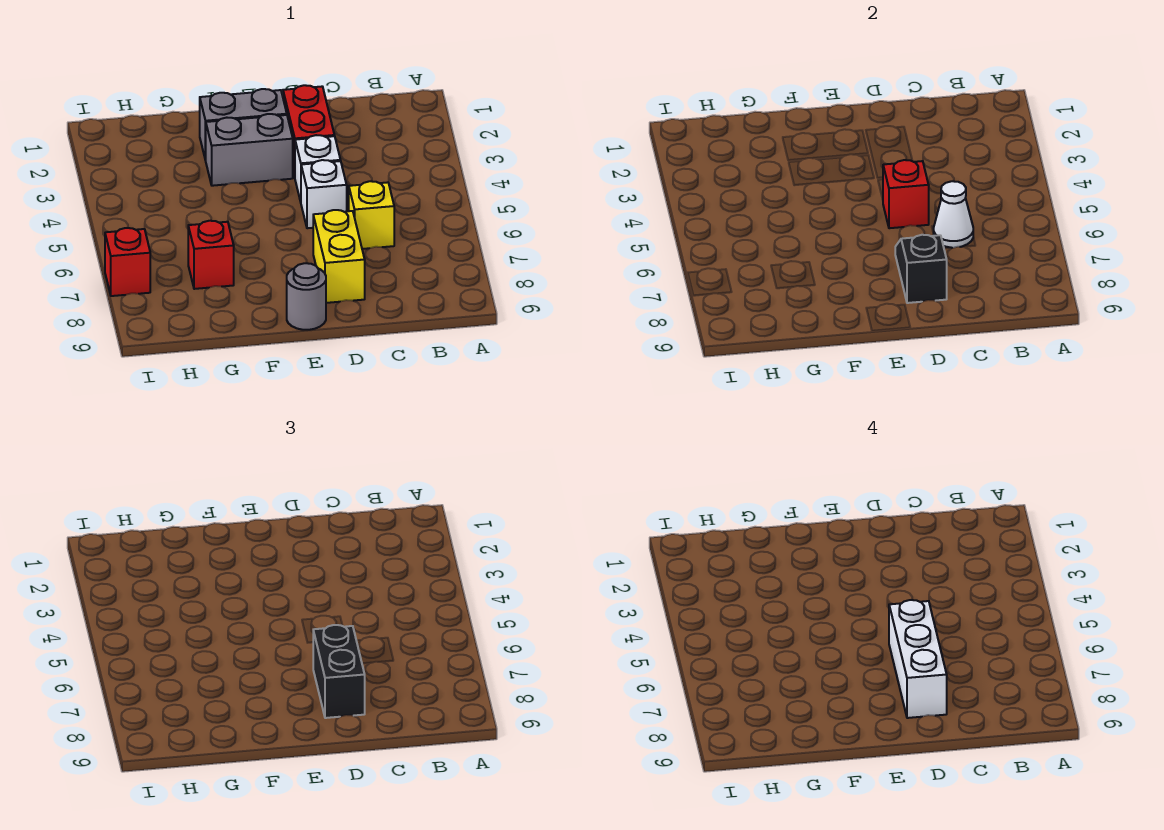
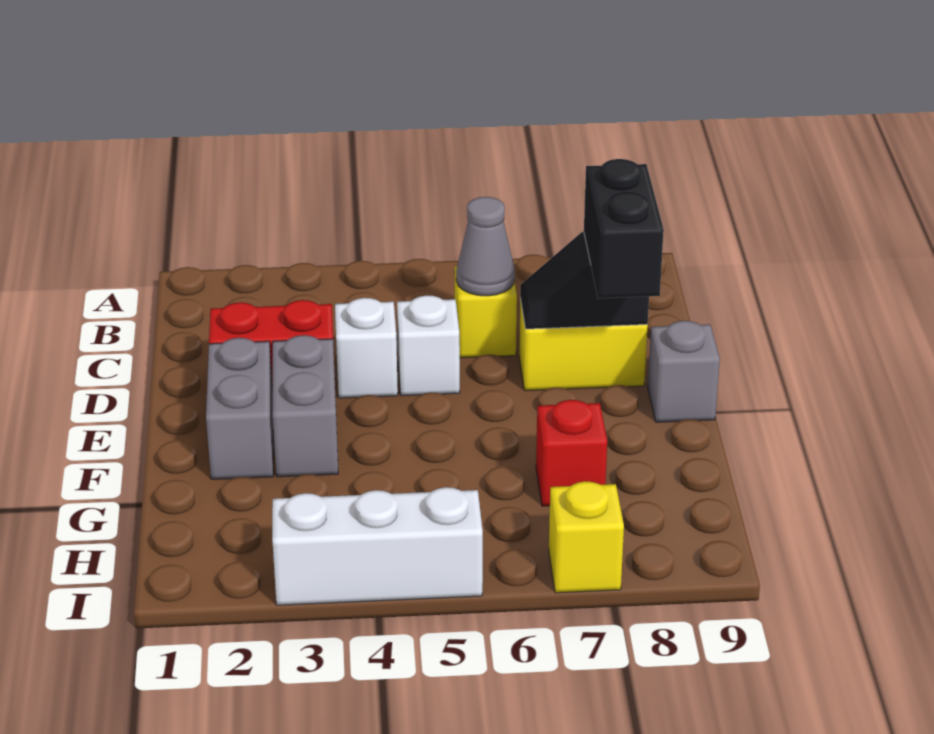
white cone C6 level 2 -> grey cone C6 level 2
red brick D5 level 2 -> none
white brick D6:D8 level 4 -> white brick I3:I5 level 1
black brick D7:D8 level 3 -> black brick D8:E8 level 3
grey round brick E9 level 1 -> grey brick E9 level 1
red brick I7 level 1 -> yellow brick I7 level 1

